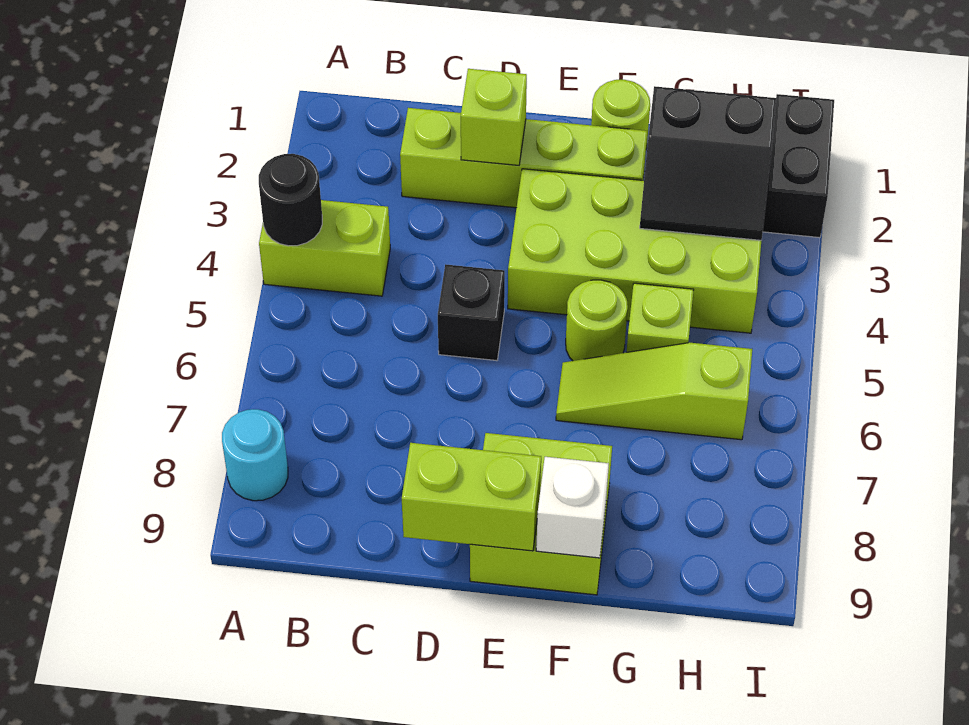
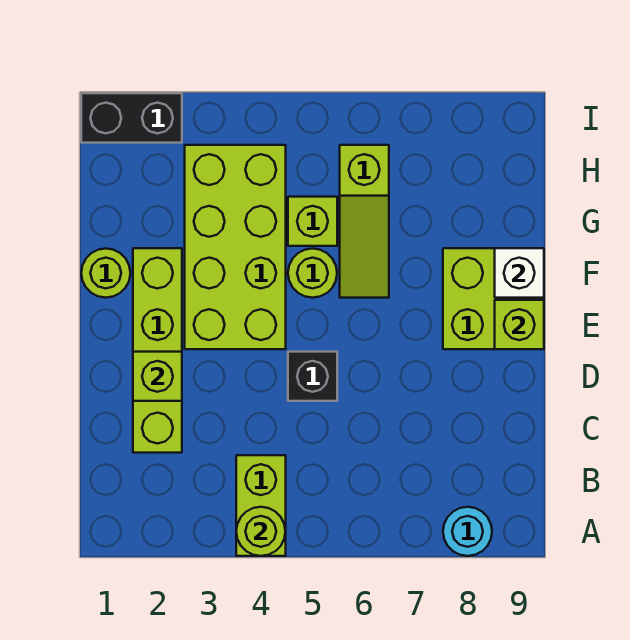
black round brick A4 level 2 -> lime round brick A4 level 2
lime brick D9:E9 level 2 -> lime brick E9 level 2
black slope G2:H3 level 2 top 2 -> none

